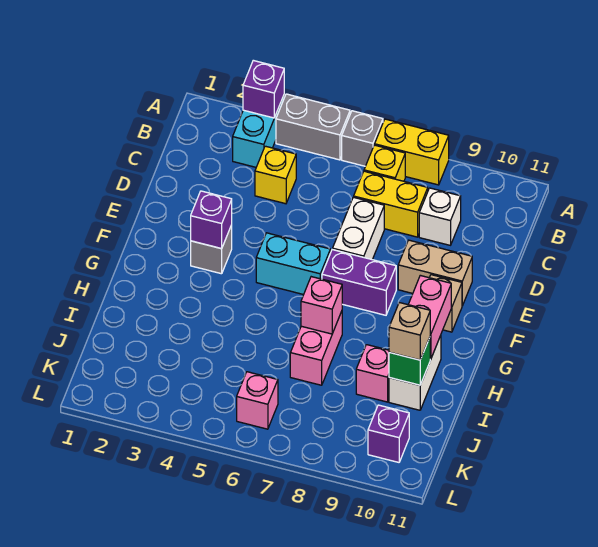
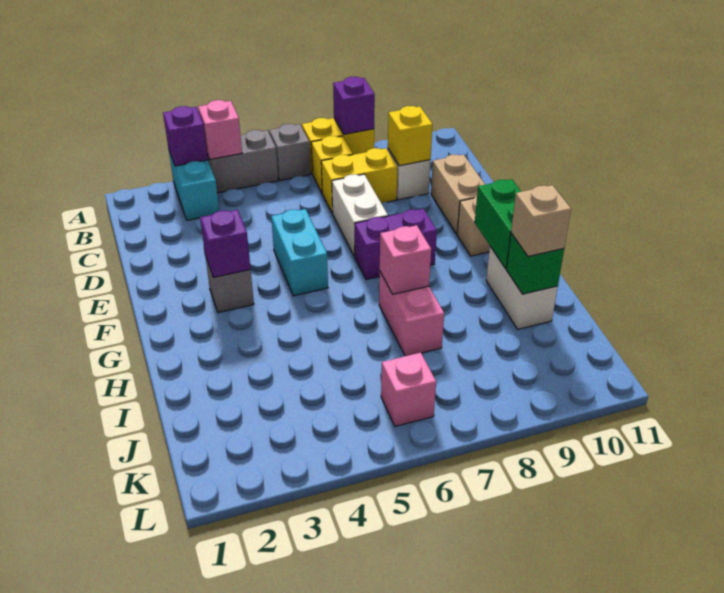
yellow brick C4 level 1 -> yellow brick C9 level 2
tan brick E9:E10 level 1 -> tan brick D10:E10 level 1
cyan brick F5:F6 level 1 -> cyan brick E5:F5 level 1
pink brick G10:H10 level 2 -> green brick G10:H10 level 2
pink brick I9 level 1 -> pink brick A4 level 2
purple brick K10 level 1 -> purple brick A8 level 2

